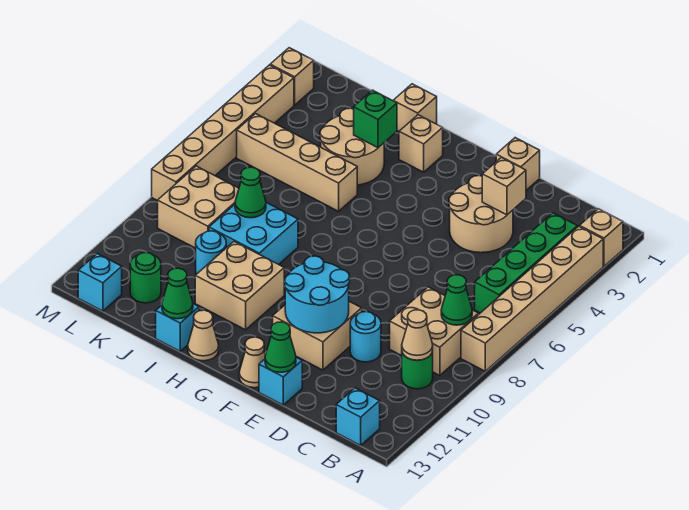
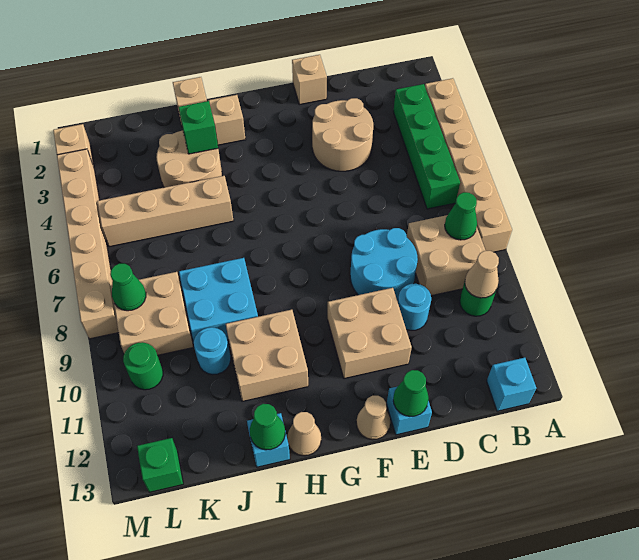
tan brick A2 level 1 -> none
tan brick D3 level 2 -> none
cyan round brick E10:F11 level 2 -> cyan round brick D8:E9 level 1
green cone J8 level 2 -> green cone L8 level 2
green round brick K12 level 1 -> green round brick L10 level 1
cyan brick L13 level 1 -> green brick L13 level 1

